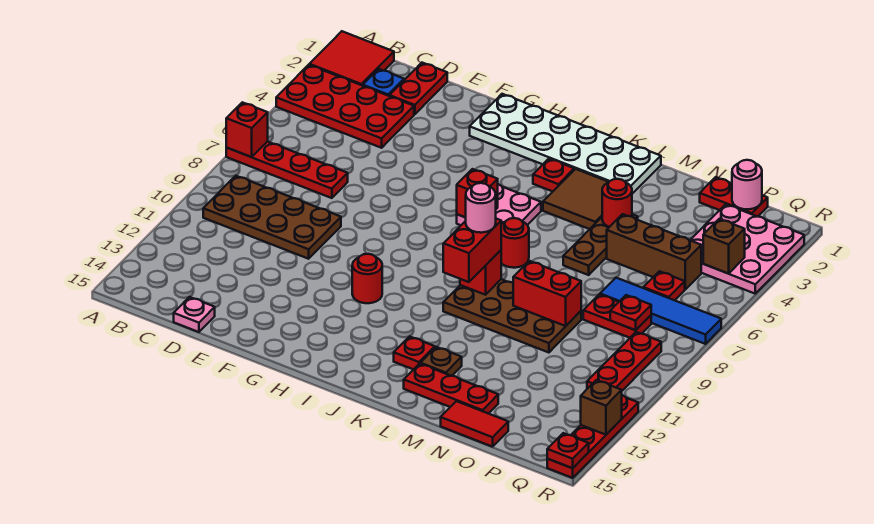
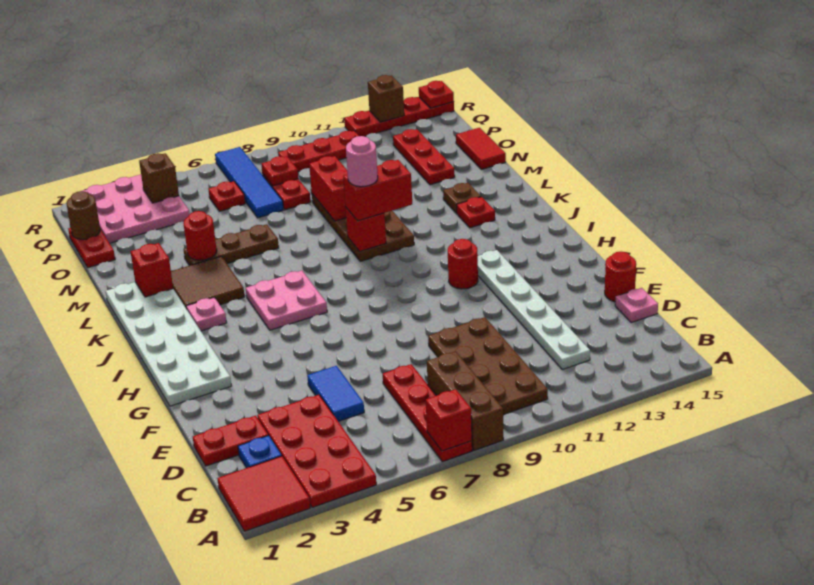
none -> white plate C12:H12 level 1
none -> blue tile D5:E5 level 1
red brick I6 level 2 -> red brick L2 level 2
red plate J3 level 1 -> pink plate J3 level 1
red round brick K7 level 1 -> red round brick E15 level 1
red plate L14:N14 level 1 -> red plate N13:P13 level 1
brown brick N5:P5 level 1 -> brown brick A8:C8 level 1
pink round brick P1 level 2 -> brown round brick P1 level 2

